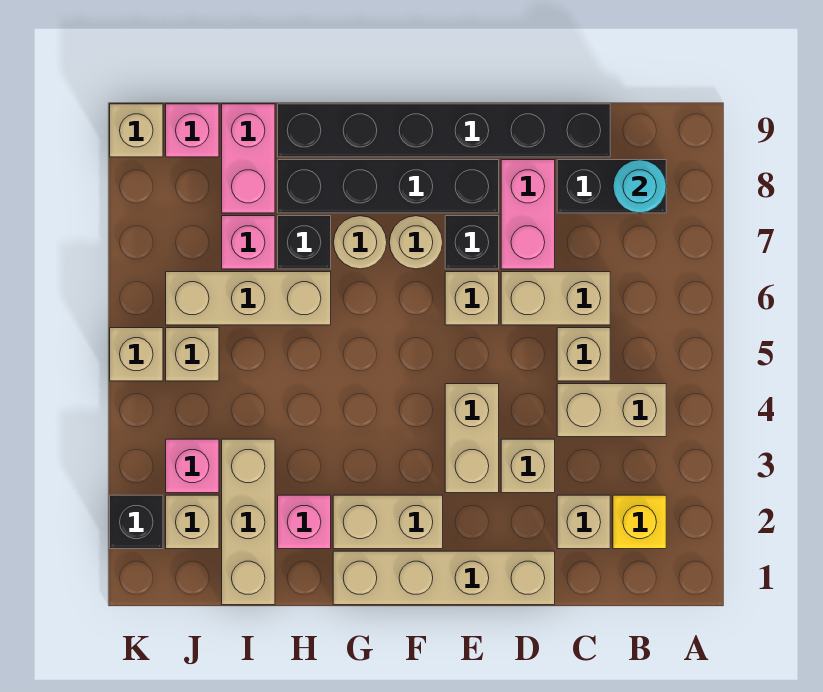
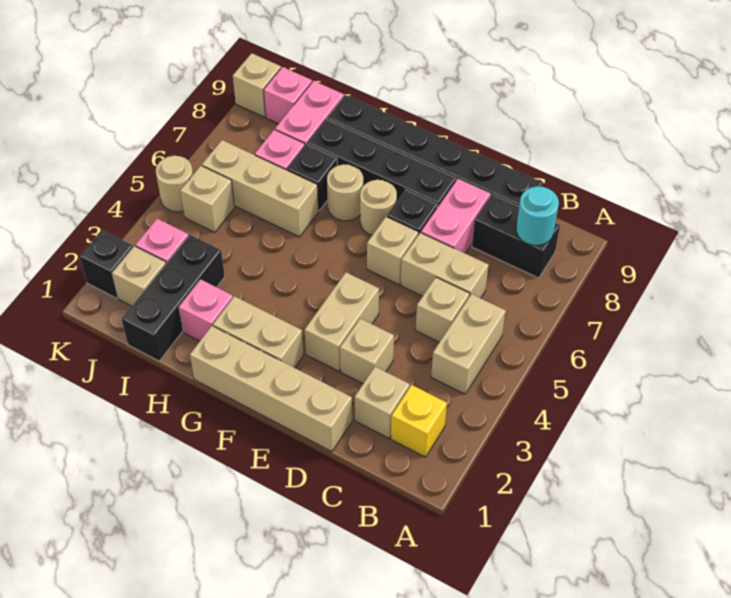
tan brick B4:C4 level 1 -> tan brick B4:B5 level 1
tan brick I1:I3 level 1 -> black brick I1:I3 level 1
tan brick K5 level 1 -> tan round brick K5 level 1

